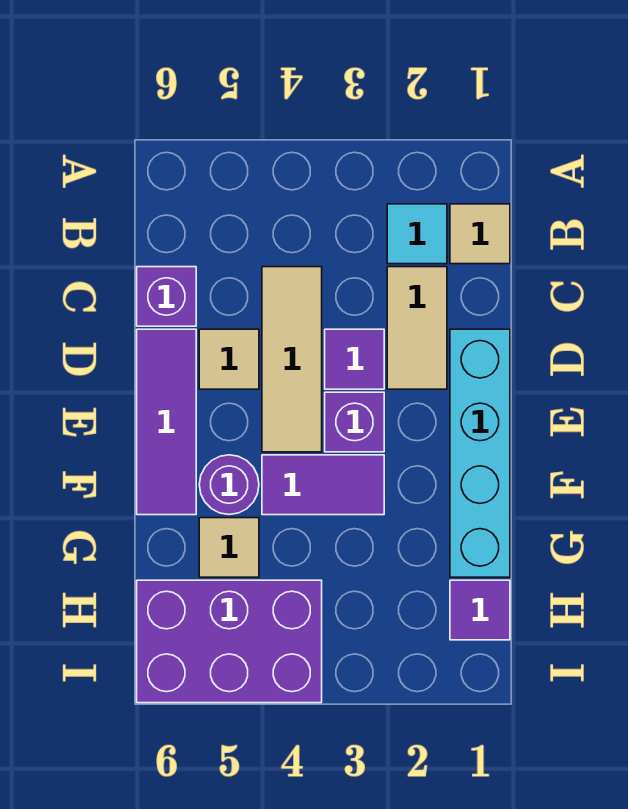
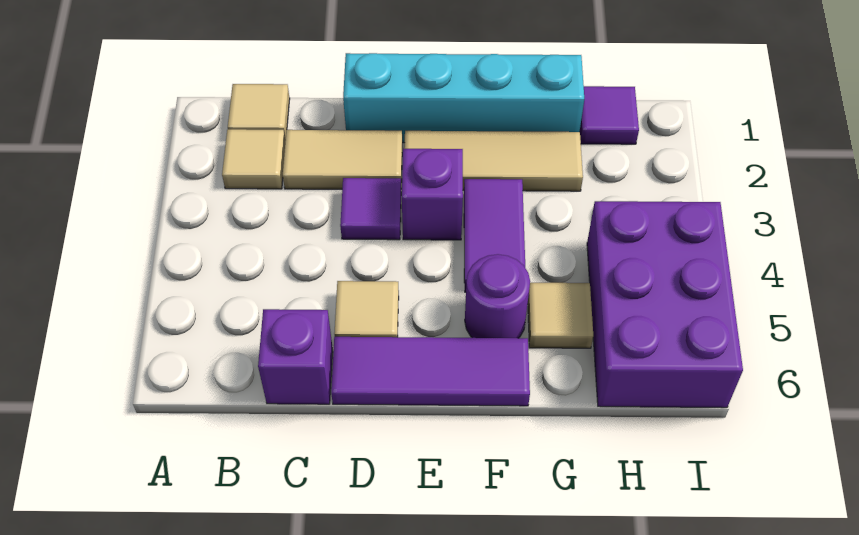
cyan tile B2 level 1 -> tan tile B2 level 1
tan tile C4:E4 level 1 -> tan tile E2:G2 level 1

